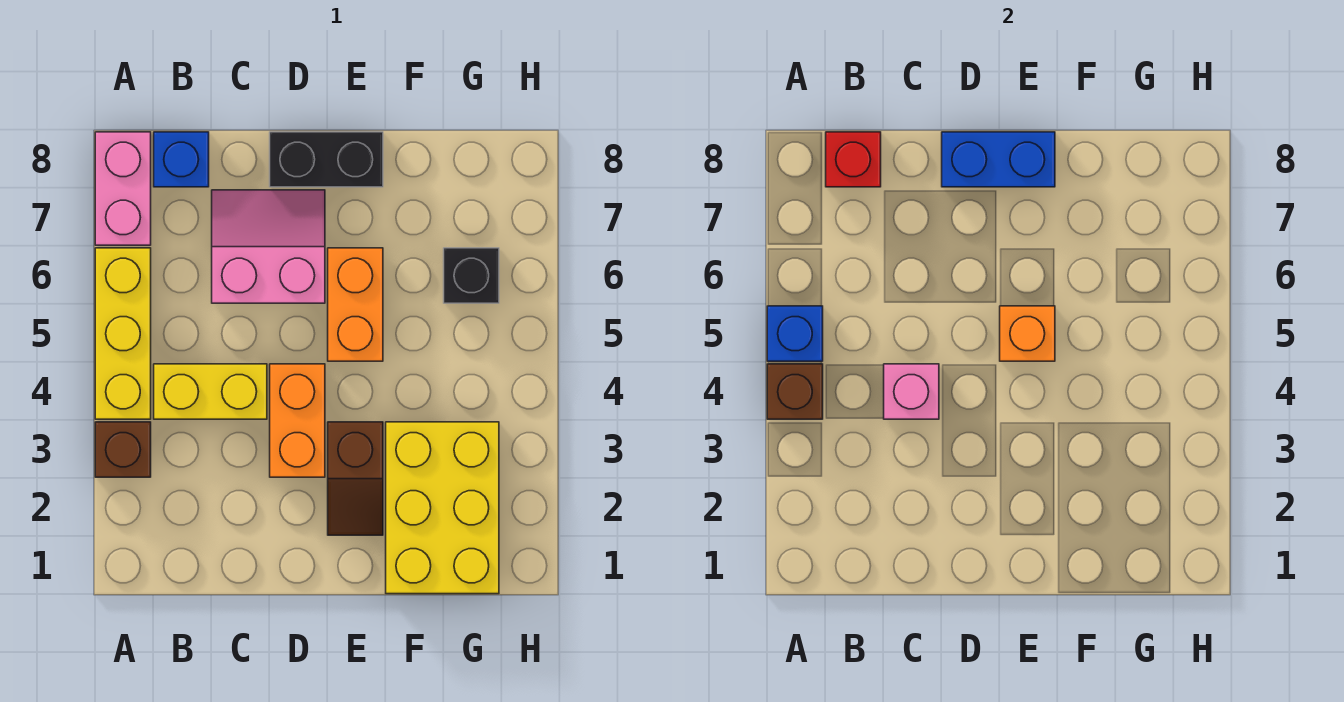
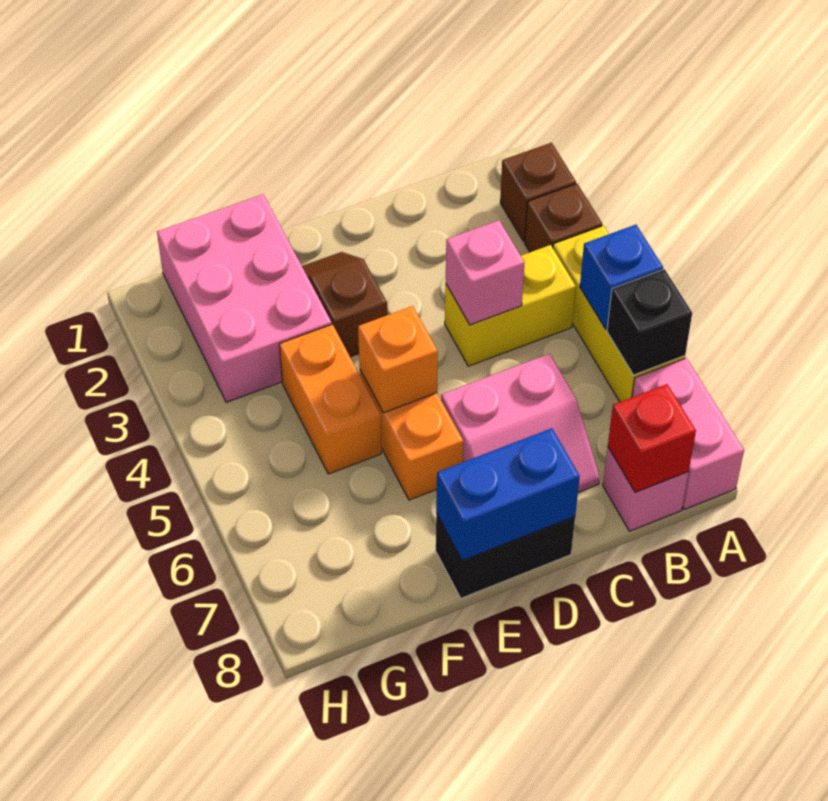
brown brick A4 level 2 -> brown brick A2 level 1
blue brick B8 level 1 -> pink brick B8 level 1
orange brick D3:D4 level 1 -> orange brick F4:F5 level 1
yellow brick F1:G3 level 1 -> pink brick F1:G3 level 1
black brick G6 level 1 -> black brick A6 level 2

